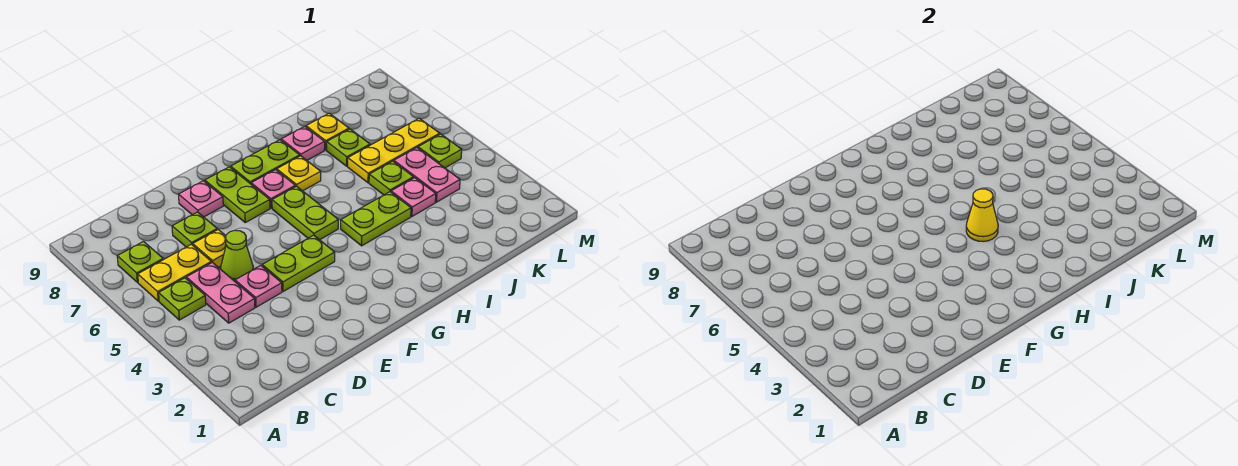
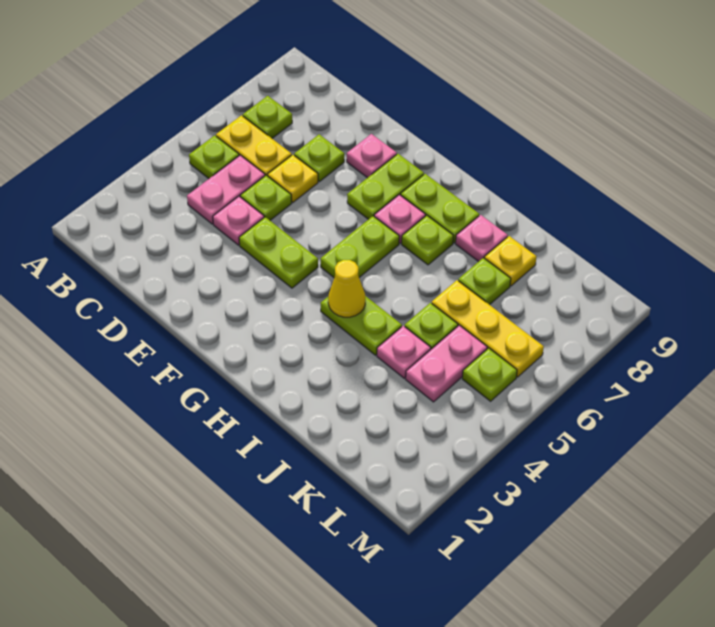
lime cone D5 level 1 -> lime plate D5 level 1
yellow plate H7 level 1 -> lime plate H7 level 1

